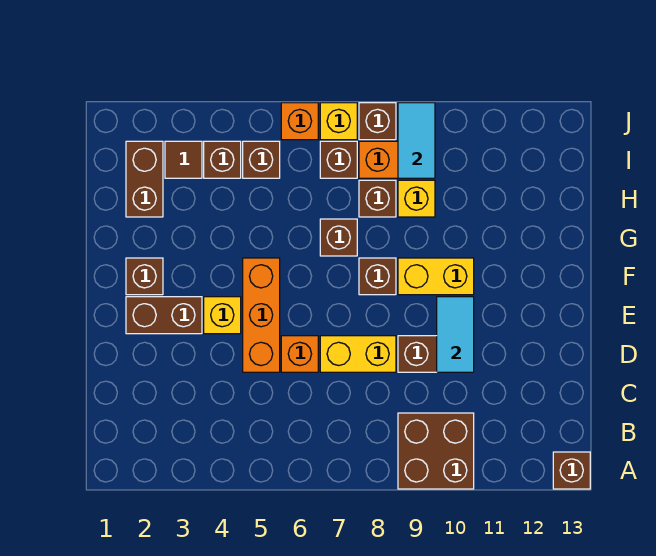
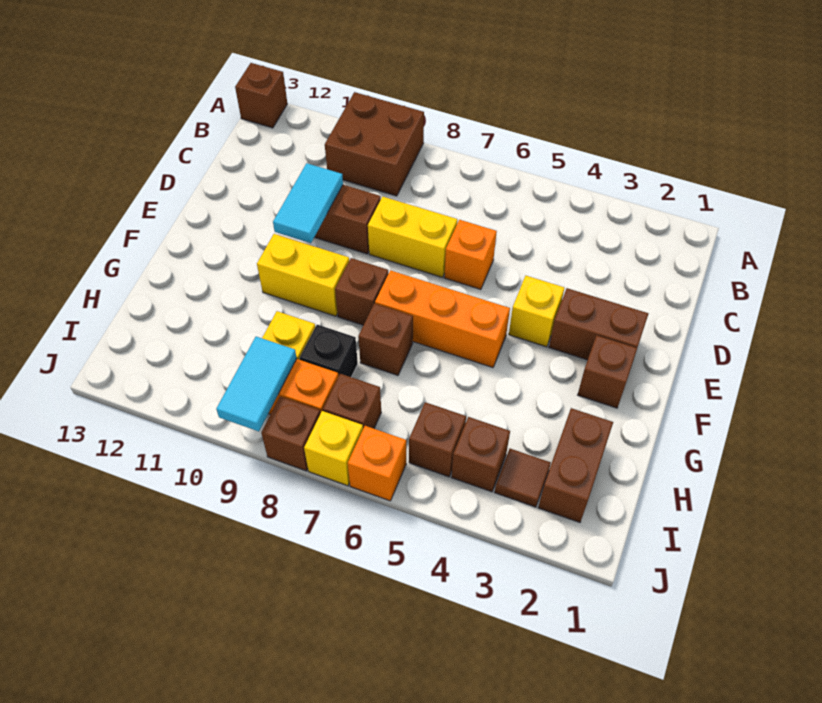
orange brick D5:F5 level 1 -> orange brick F5:F7 level 1
brown brick H8 level 1 -> black brick H8 level 1

